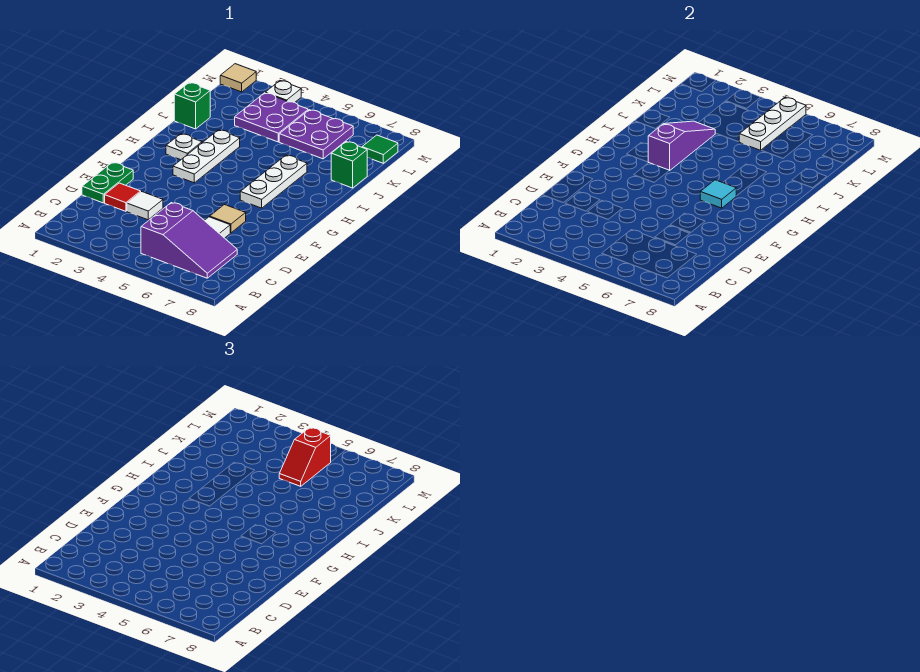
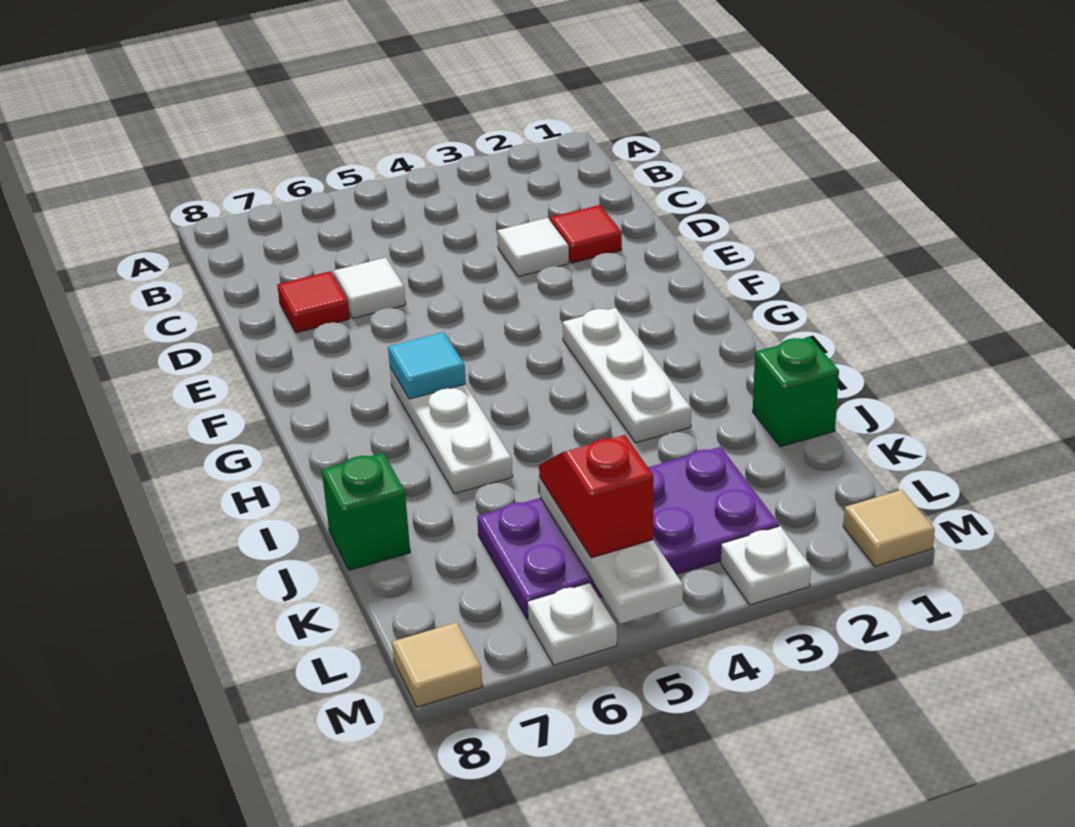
purple slope B5:C7 level 1 top 5 -> none
green plate D1:E1 level 1 -> none
none -> red tile D7 level 1
tan tile E6 level 1 -> tan tile M8 level 1
white plate H2 level 1 -> white plate M6 level 1
purple slope H3:J3 level 2 top H -> none
green tile L8 level 1 -> none

